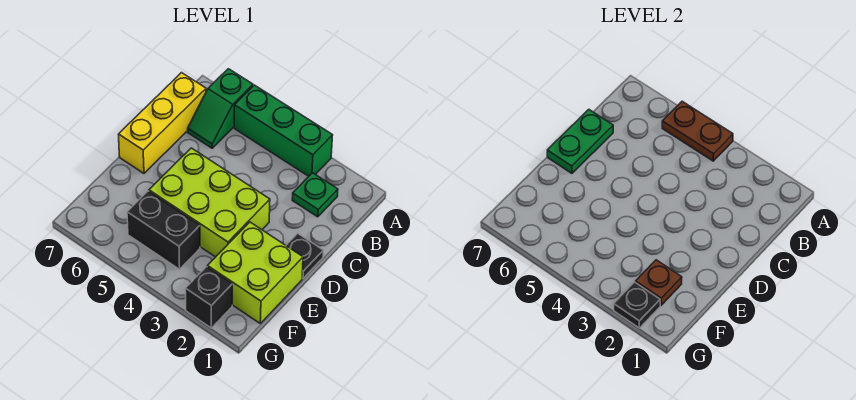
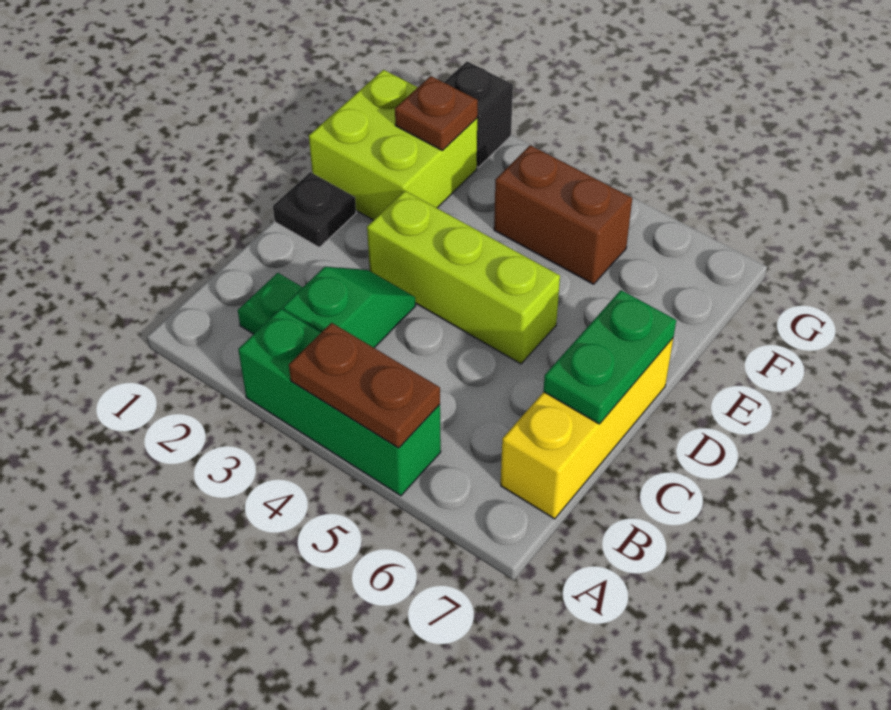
green slope A6:B6 level 1 top A -> green slope B3:C3 level 1 top B
lime brick D3:E5 level 1 -> lime brick D3:D5 level 1
black brick F4:F5 level 1 -> brown brick F4:F5 level 1
black plate G2 level 2 -> none

